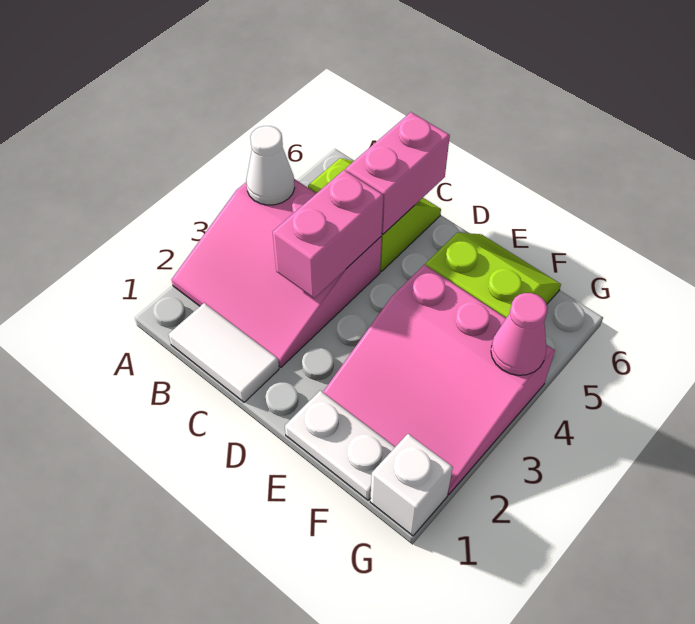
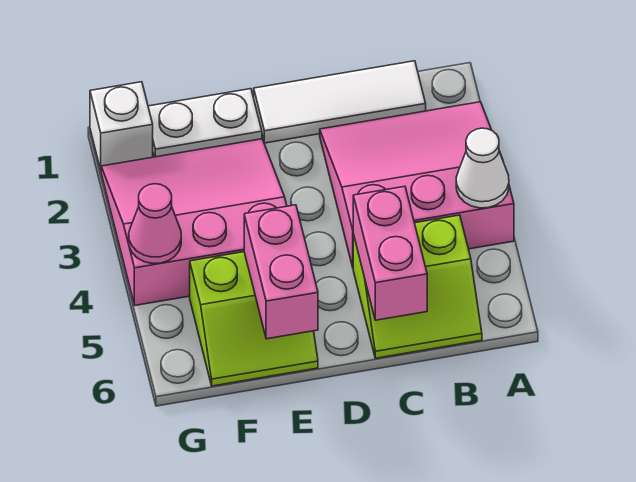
white tile B1:C1 level 1 -> white tile B1:D1 level 1
pink brick C3:C4 level 2 -> pink brick E5:E6 level 2

